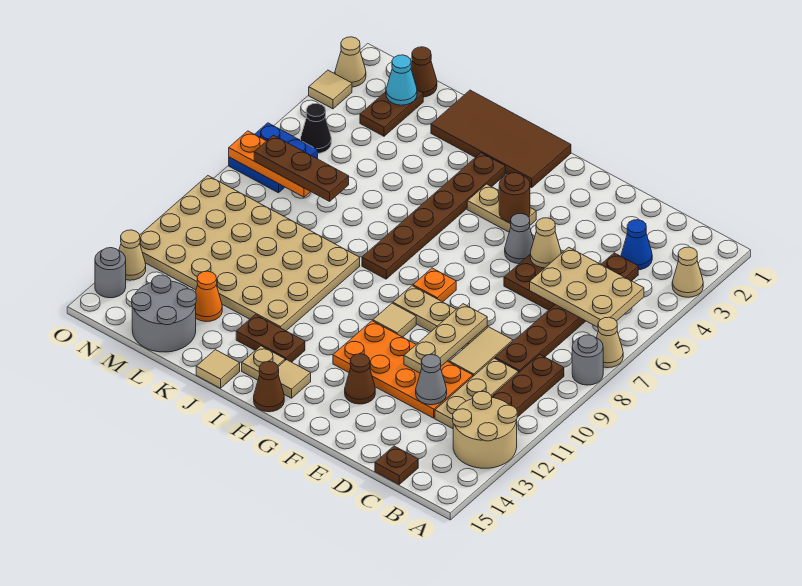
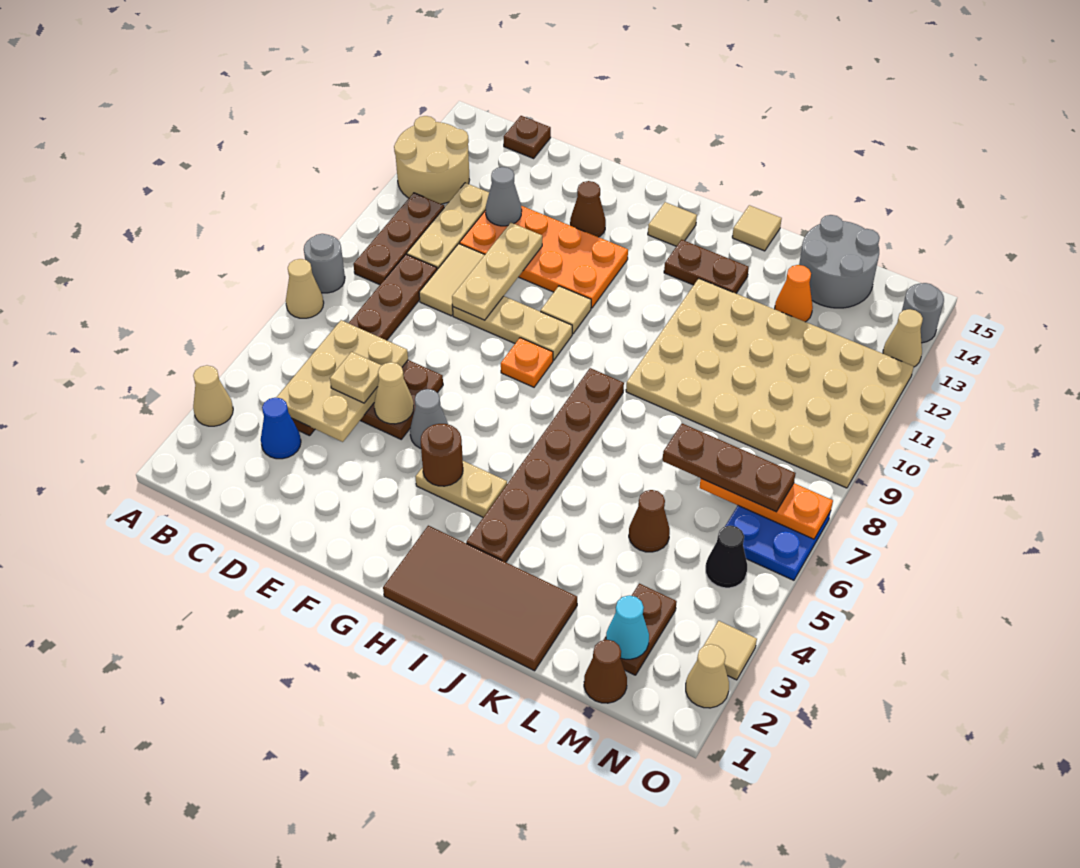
tan plate B5:D6 level 2 -> tan plate C4:D6 level 2
brown cone H15 level 1 -> brown cone L5 level 1
tan plate I14 level 1 -> tan plate D5 level 3

